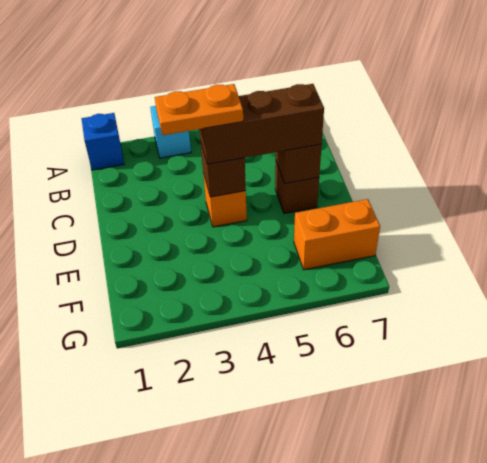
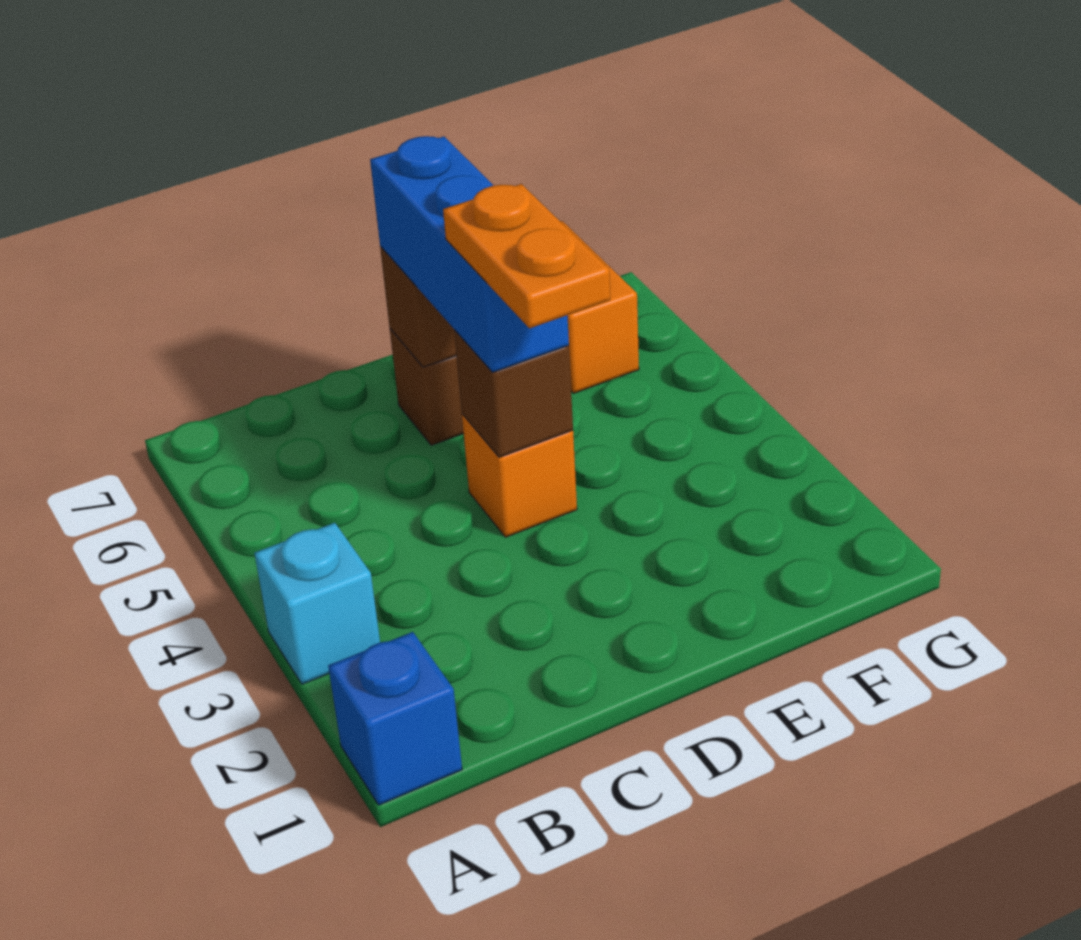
brown brick D4:D6 level 3 -> blue brick D4:D6 level 3

